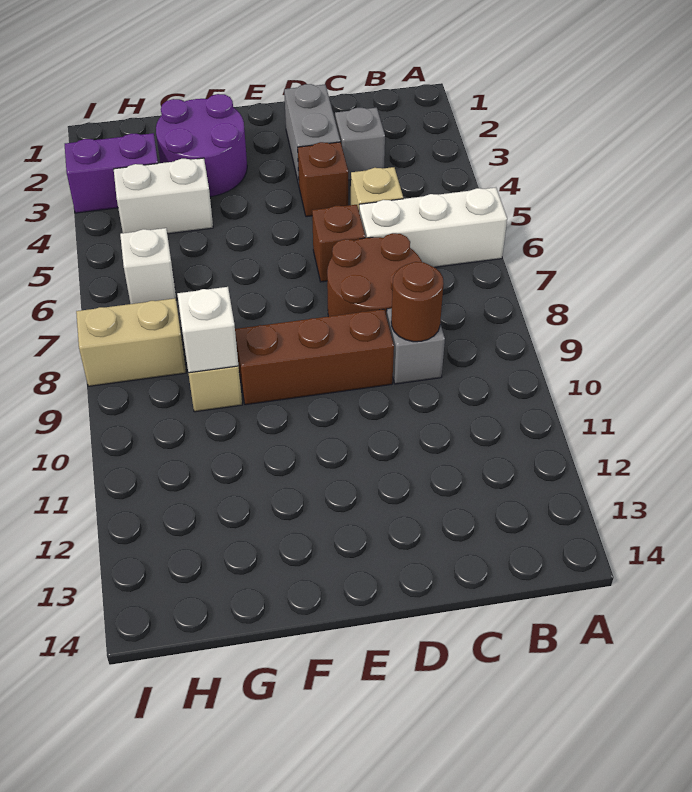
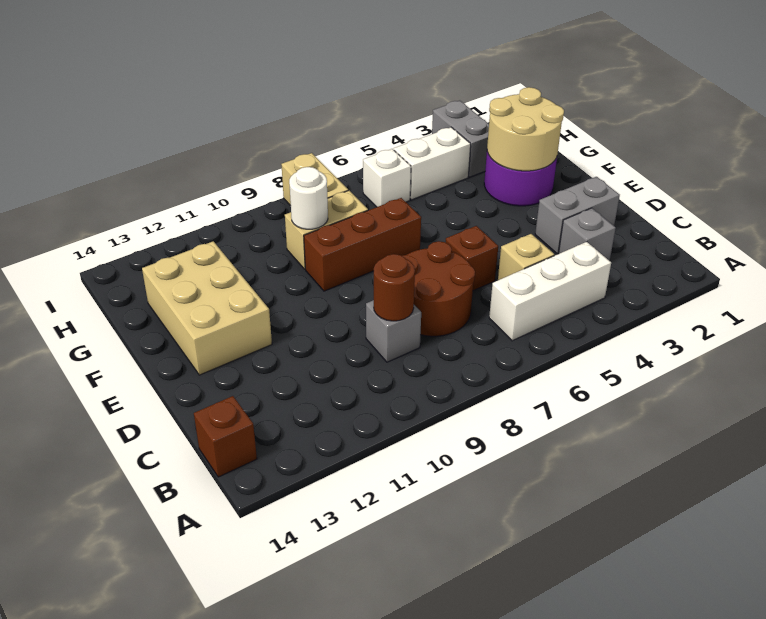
white brick A6:C6 level 1 -> white brick B4:B6 level 1
brown brick D4 level 1 -> brown brick B14 level 1
brown brick D9:F9 level 1 -> brown brick F7:F9 level 1
none -> tan brick E12:G13 level 1
none -> tan round brick F2:G3 level 2
white brick G4:H4 level 1 -> white brick H4:H5 level 1
white brick G9 level 2 -> white round brick G9 level 2
purple brick H3:I3 level 1 -> grey brick H3:I3 level 1

